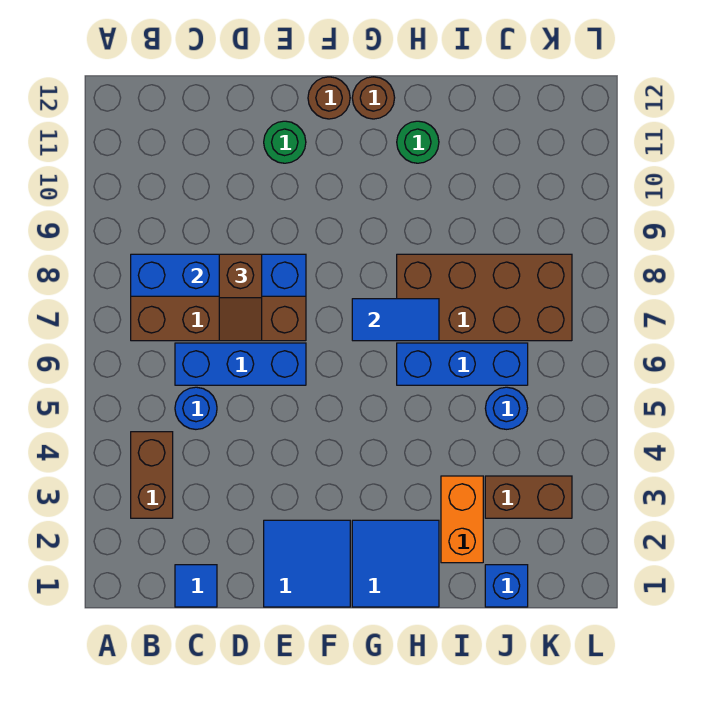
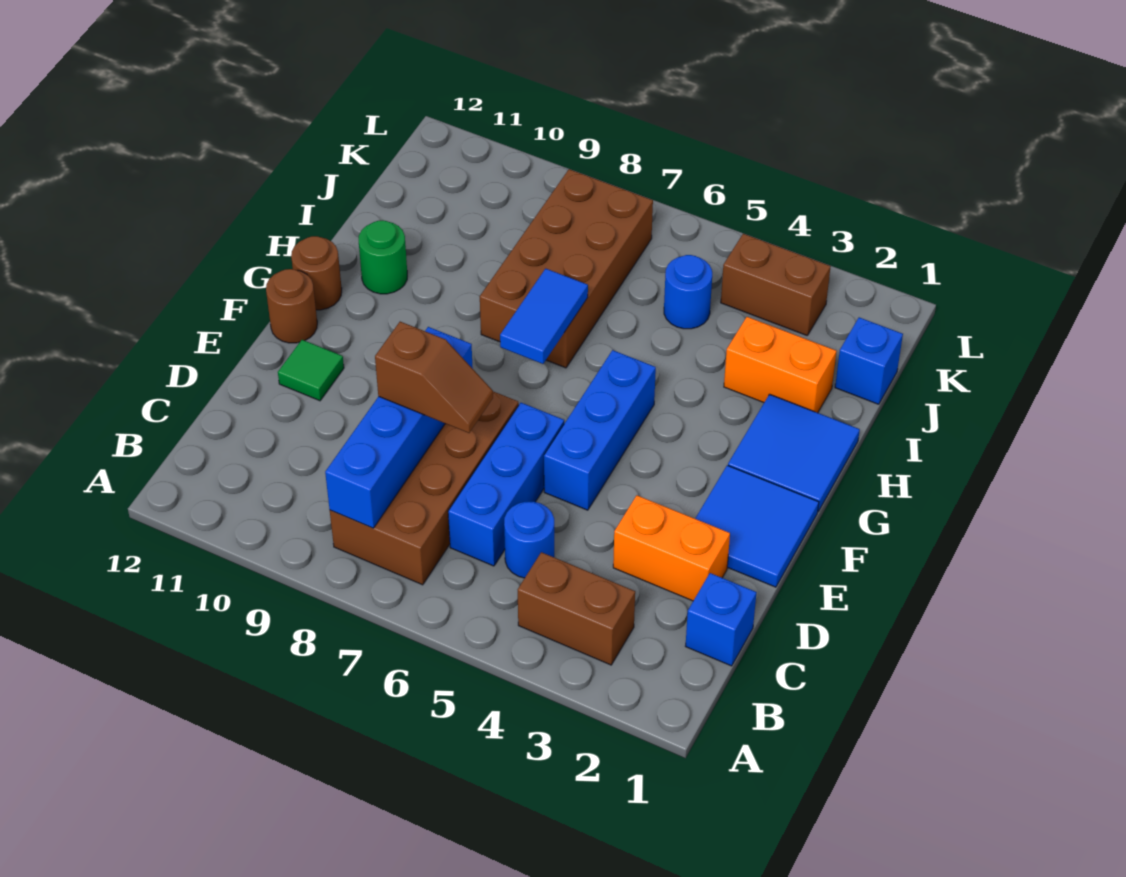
blue tile C1 level 1 -> blue brick C1 level 1
none -> orange brick D2:D3 level 1
green round brick E11 level 1 -> green tile E11 level 1
blue brick H6:J6 level 1 -> blue brick E5:G5 level 1
brown brick J3:K3 level 1 -> brown brick K3:K4 level 1

